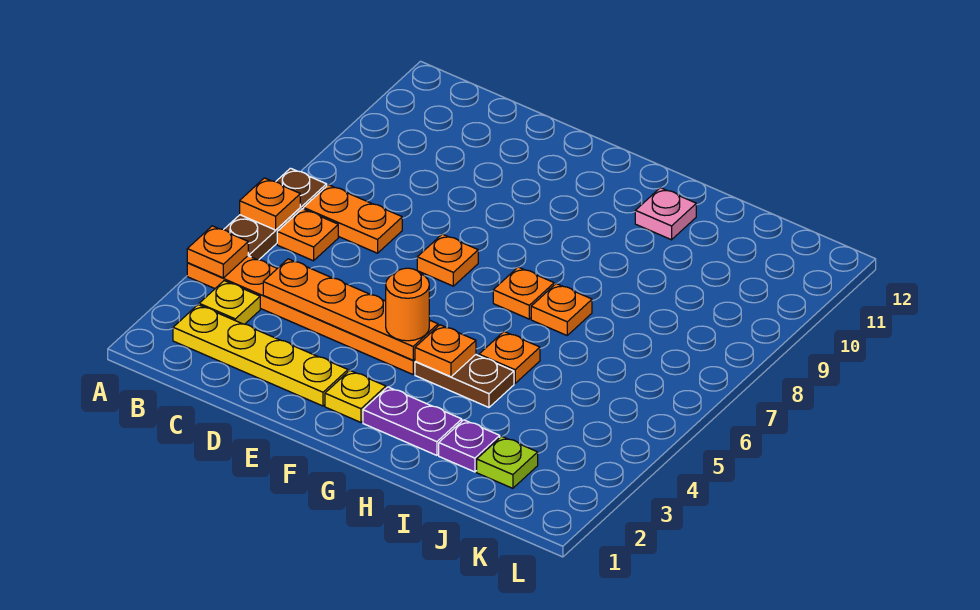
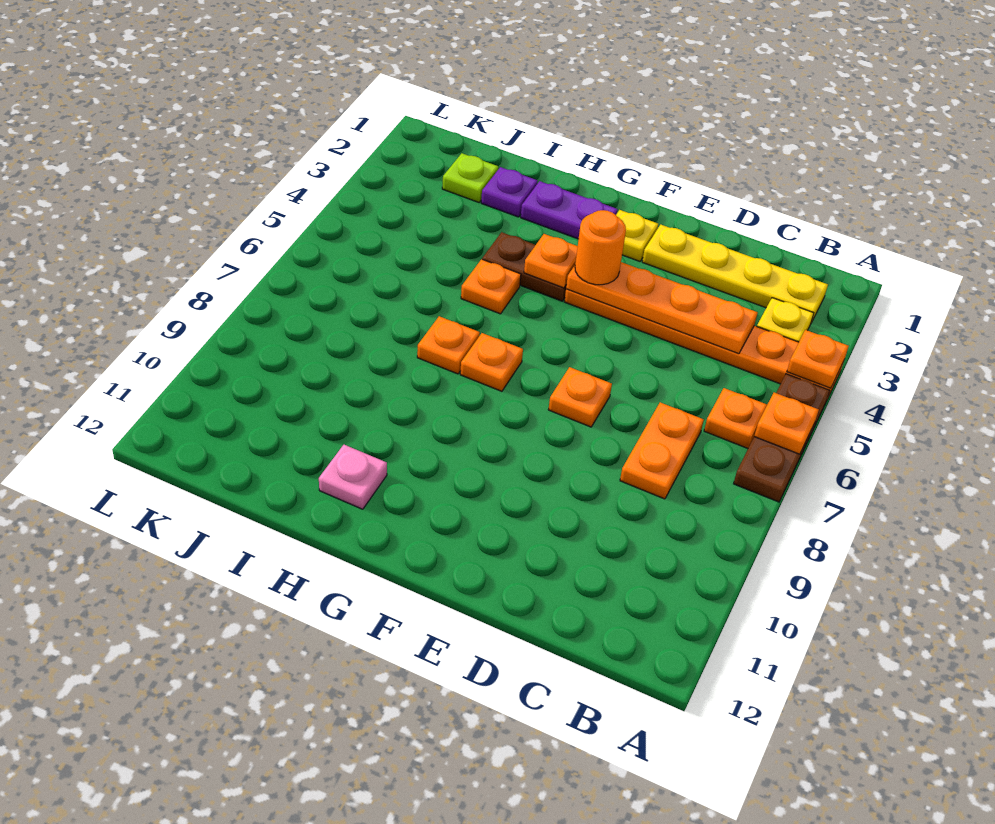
orange plate B7:C7 level 1 -> orange plate C7:C8 level 1

